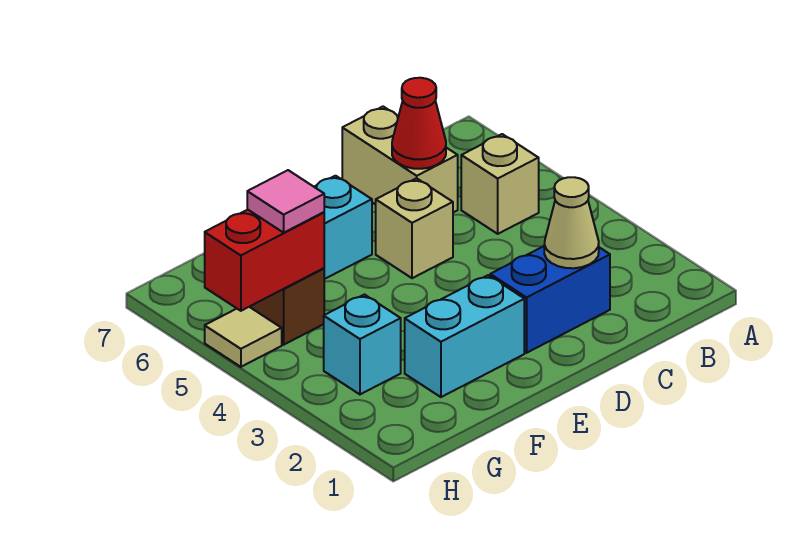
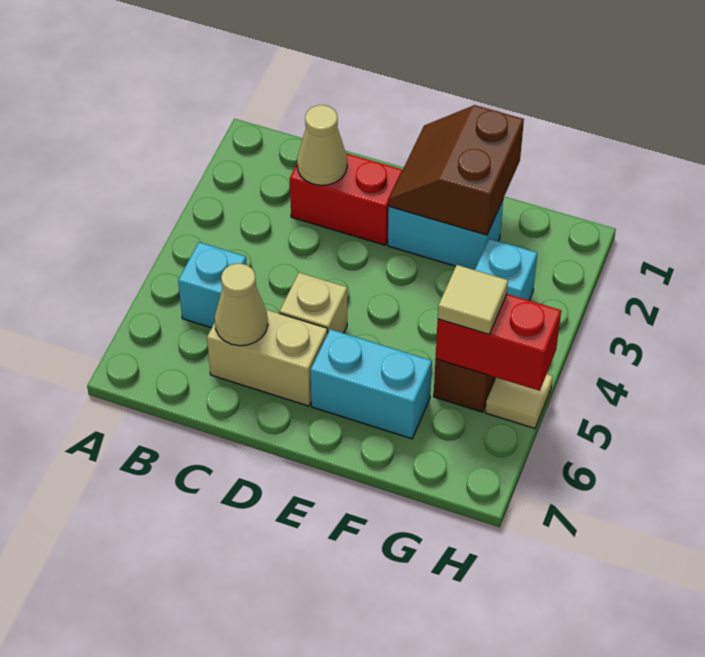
tan brick B5 level 1 -> cyan brick B5 level 1
blue brick C2:D2 level 1 -> red brick C2:D2 level 1
tan brick C6:C7 level 1 -> tan brick C6:D6 level 1
red cone C6 level 2 -> tan cone C6 level 2
none -> brown slope E1:F2 level 2 top F
pink tile G5 level 3 -> tan tile G5 level 3

